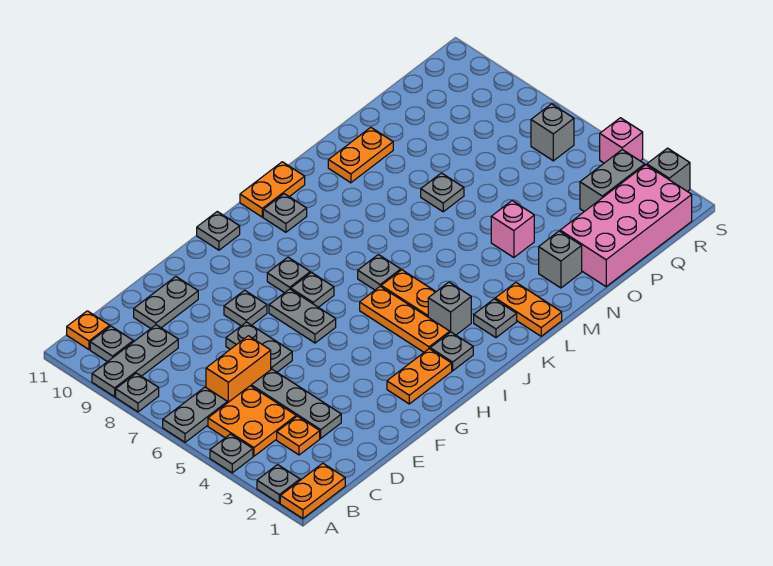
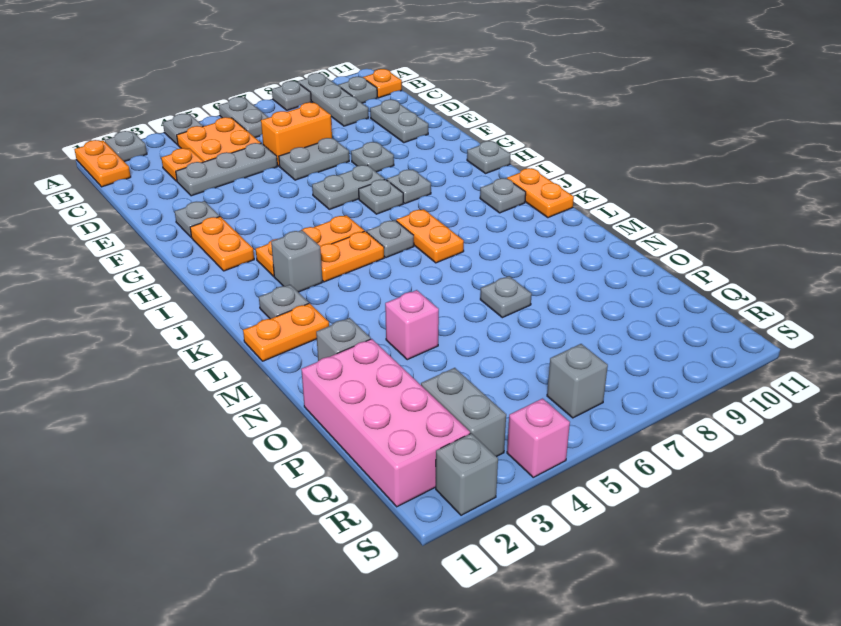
orange brick C6:D6 level 1 -> orange brick D6:D7 level 1
grey plate I2 level 1 -> grey plate F2 level 1
orange plate M10:N10 level 1 -> orange plate J7:K7 level 1

